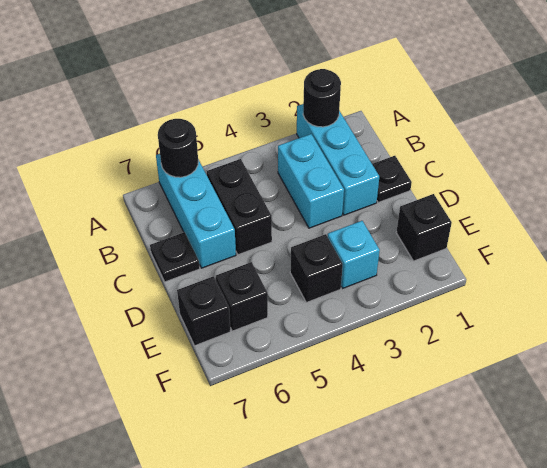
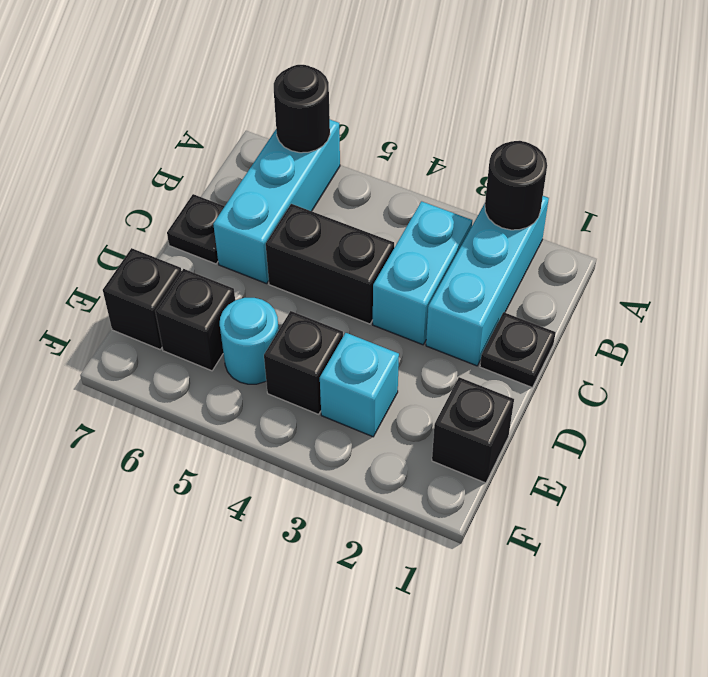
black brick B5:C5 level 1 -> black brick C4:C5 level 1
none -> cyan round brick E5 level 1

